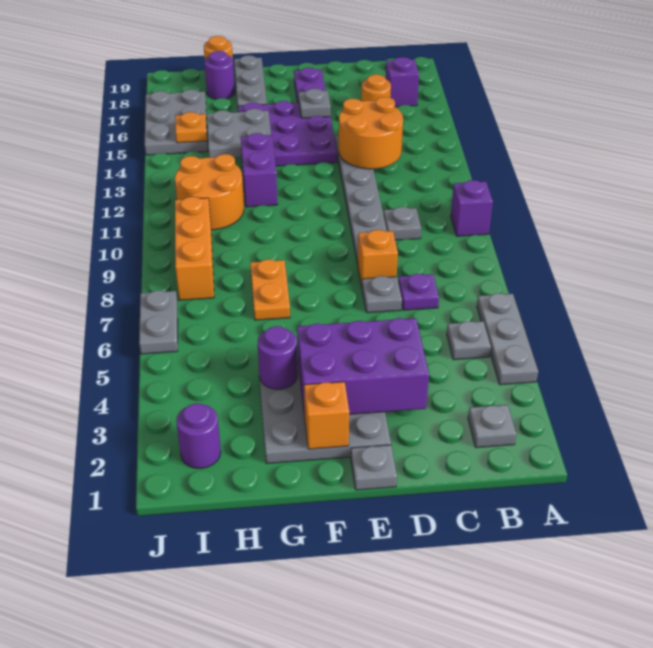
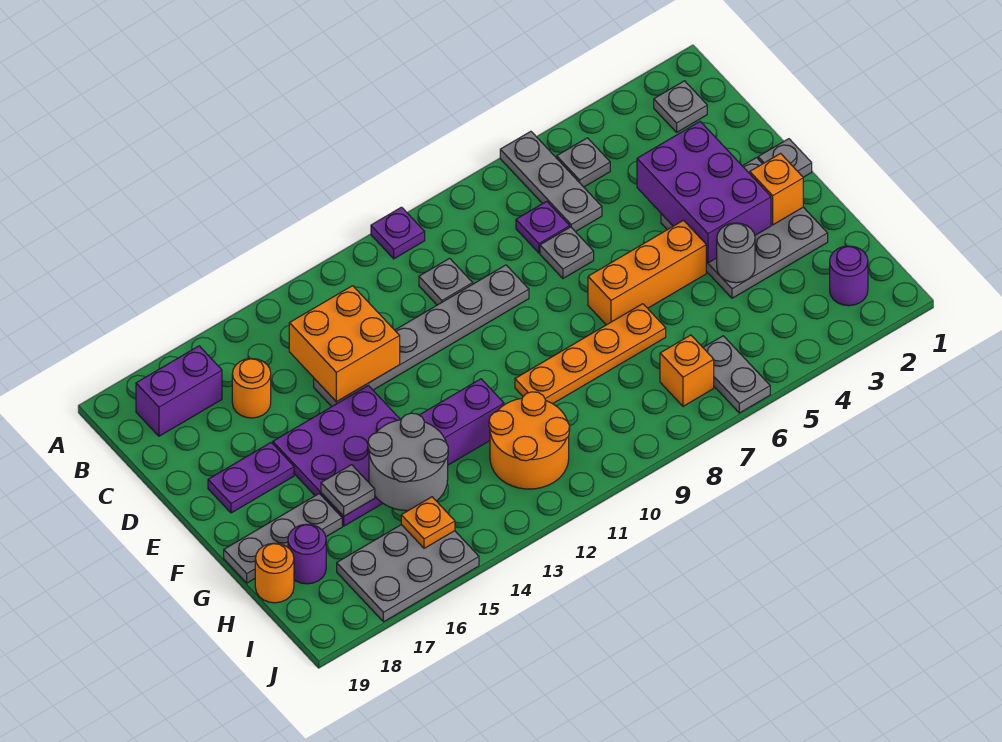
grey plate A4:A6 level 1 -> grey plate A6:C6 level 1
purple brick A10 level 1 -> purple plate A10 level 1
purple brick B17 level 1 -> purple brick B17:B18 level 1
orange round brick C13:D14 level 2 -> orange brick C13:D14 level 2
orange brick D8 level 1 -> orange brick I7 level 1
grey plate E16 level 2 -> grey plate G16 level 2
purple round brick G4 level 2 -> grey round brick G4 level 2
orange plate G7:G8 level 1 -> orange plate G7:G10 level 1
grey plate G14:H15 level 2 -> grey round brick G14:H15 level 2
orange brick I8:I10 level 1 -> orange brick F5:F7 level 1
grey plate J6:J7 level 1 -> grey plate I6:J6 level 1

